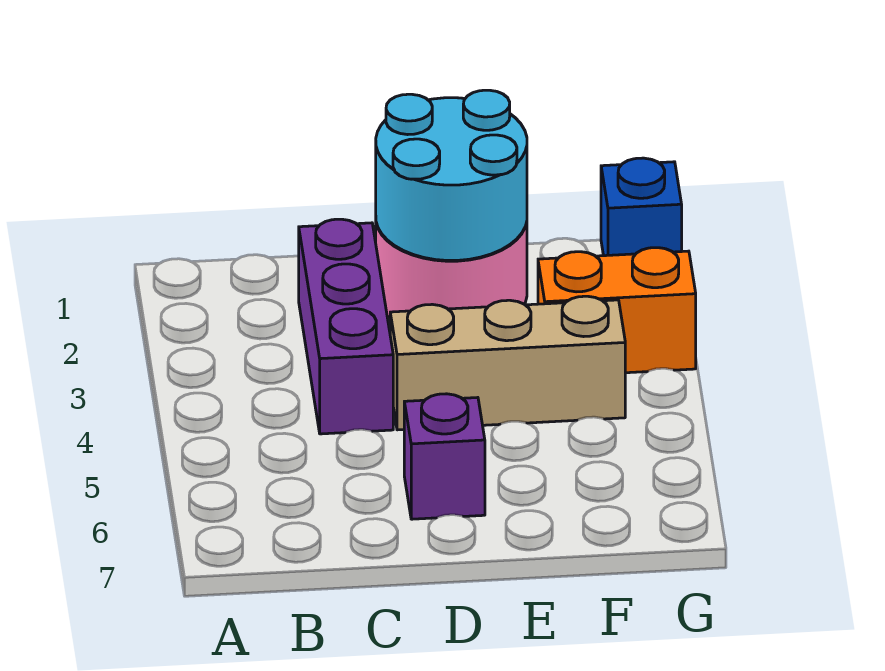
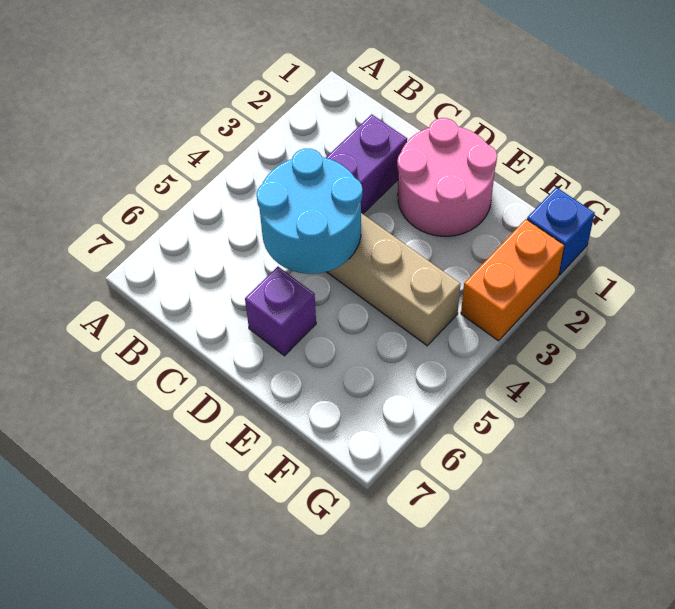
cyan round brick D1:E2 level 2 -> cyan round brick C4:D5 level 2
orange brick F3:G3 level 1 -> orange brick G2:G3 level 1

